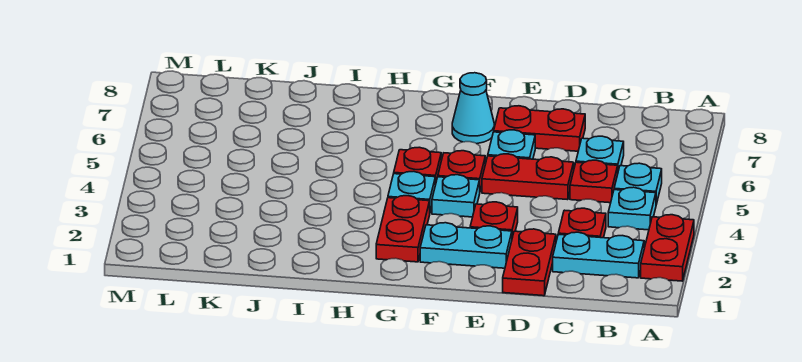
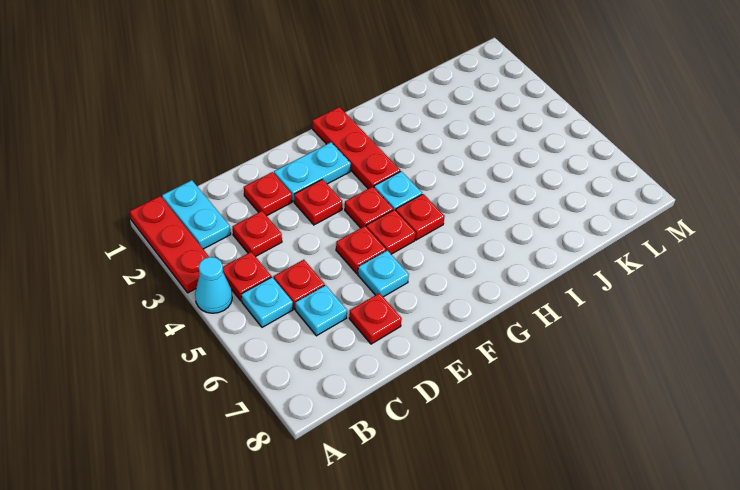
red plate A2:A3 level 1 -> red plate A1:A3 level 1
cyan plate B2:C2 level 1 -> cyan plate B1:B2 level 1
cyan plate B4 level 1 -> red plate B4 level 1
red plate D1:D2 level 1 -> red plate D2 level 1
red plate D5:E5 level 1 -> red plate E5 level 1
red plate D7:E7 level 1 -> red plate D7 level 1
cyan plate F4 level 1 -> red plate F4 level 1
cyan cone F7 level 1 -> cyan cone A4 level 1
red plate G2:G3 level 1 -> red plate G1:G3 level 1

